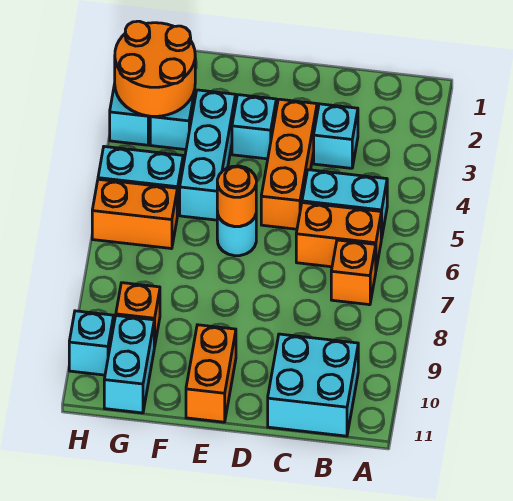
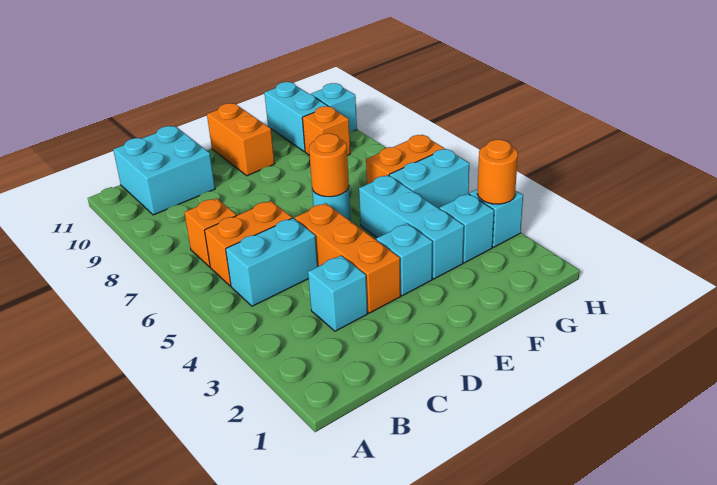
orange round brick G2:H3 level 2 -> orange round brick H3 level 2

